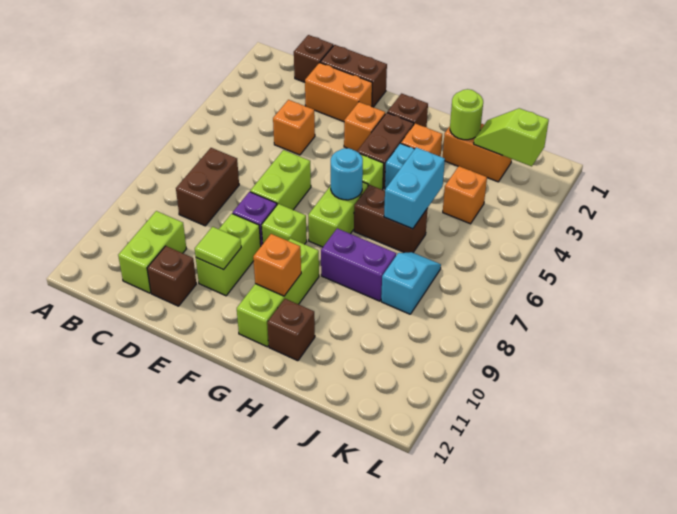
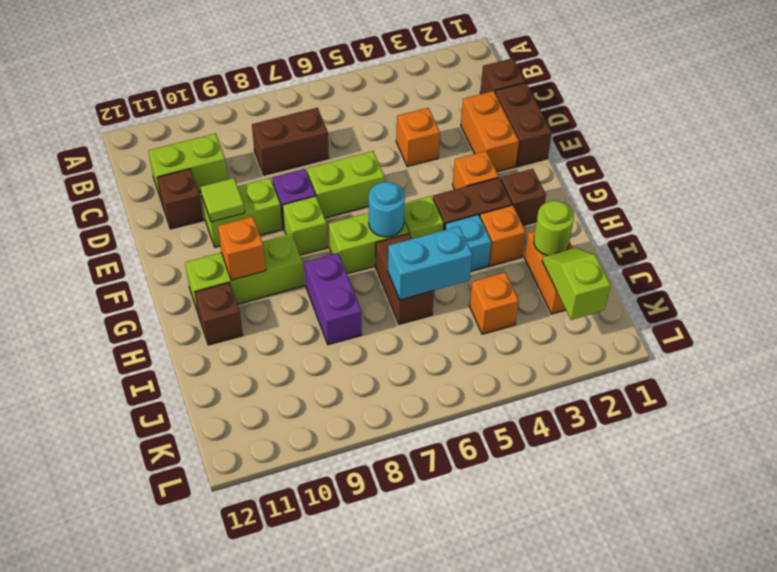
cyan slope J7:J8 level 1 top 8 -> none

